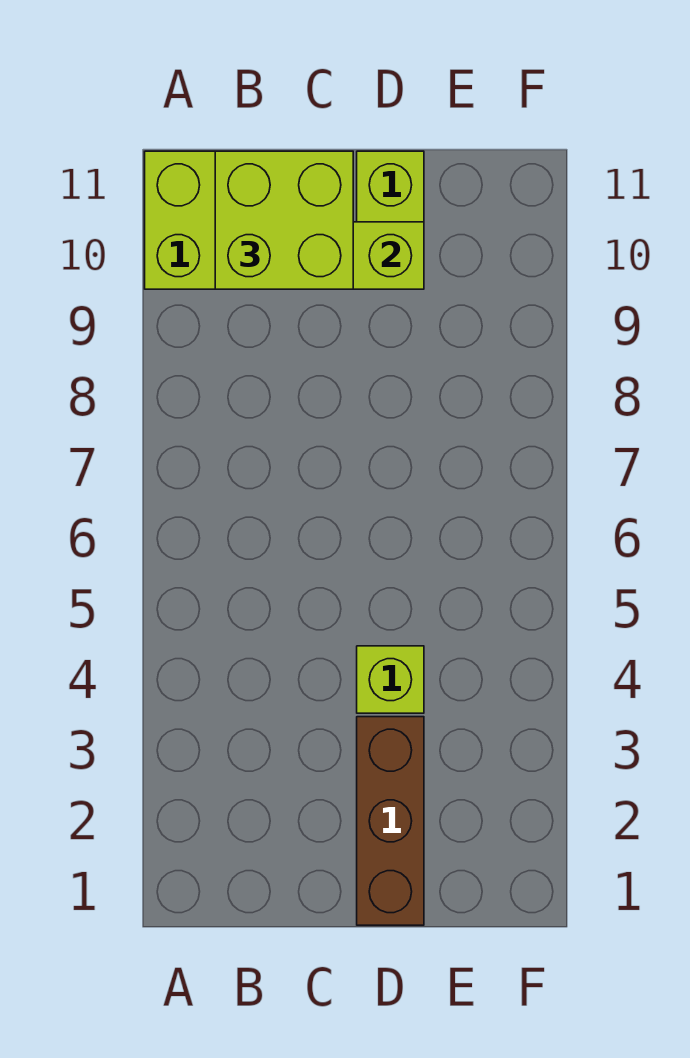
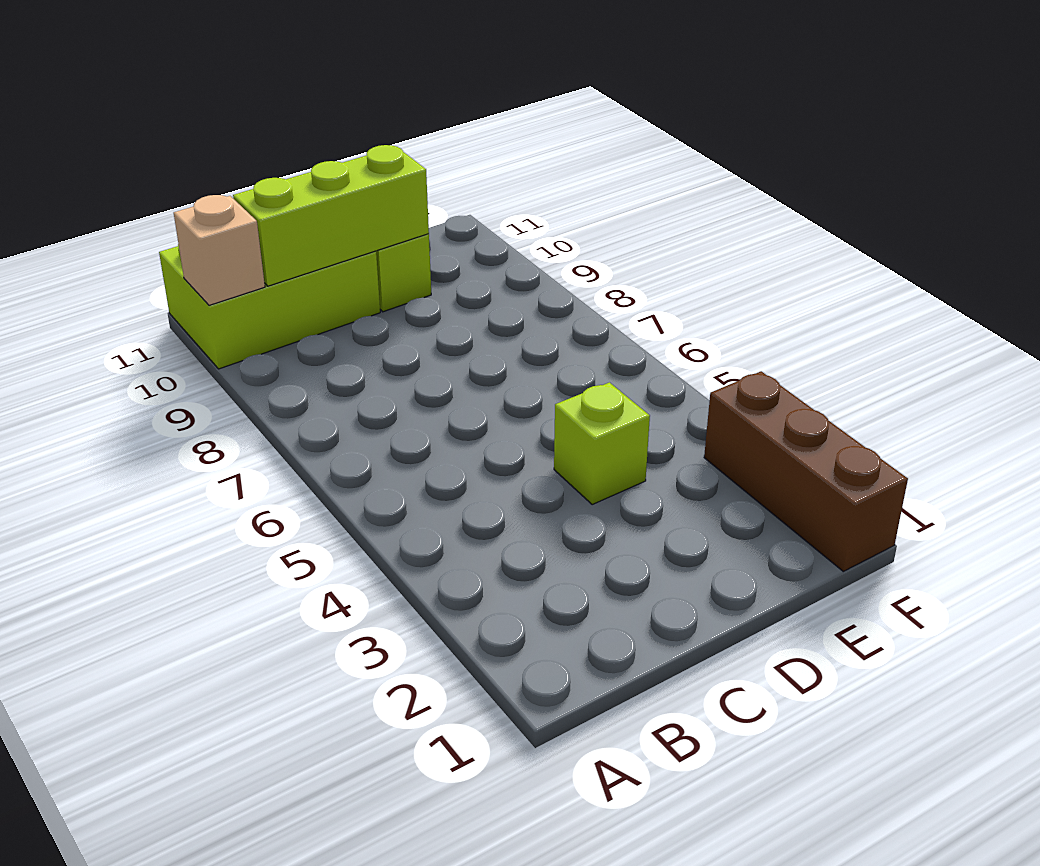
none -> tan brick A10 level 2
lime brick B10:C11 level 3 -> none
brown brick D1:D3 level 1 -> brown brick F1:F3 level 1

